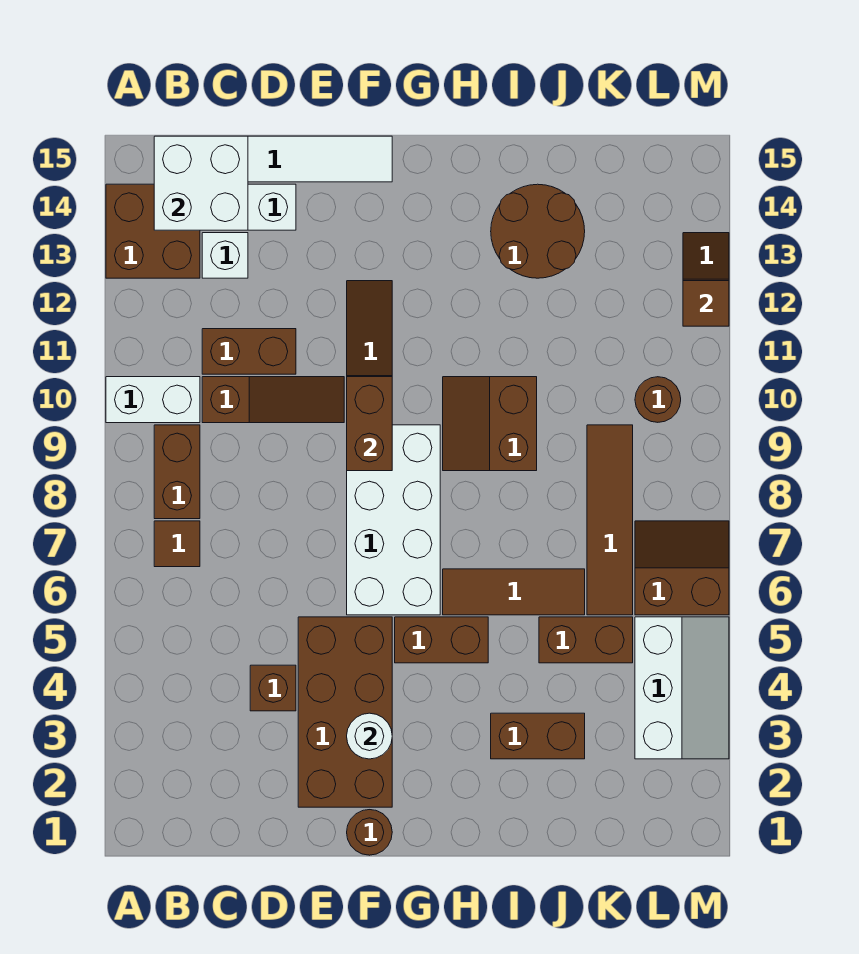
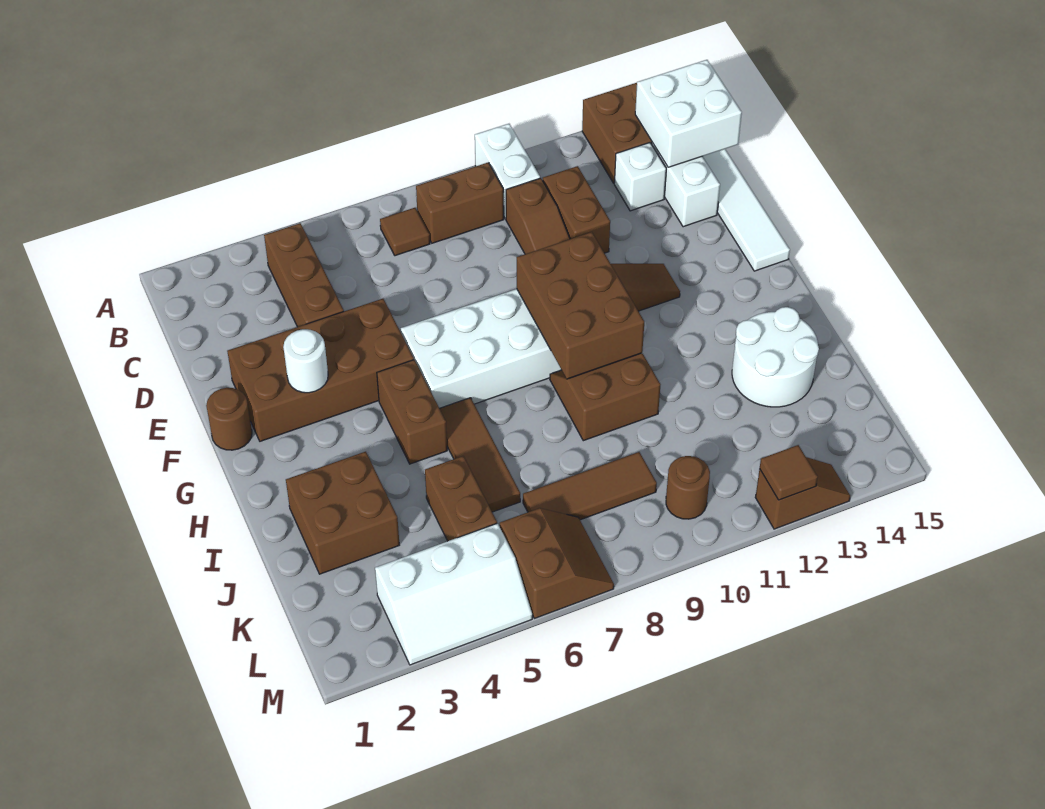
brown brick D4 level 1 -> brown brick B4:D4 level 1
brown brick F9:F10 level 2 -> brown brick F9:H10 level 2
brown brick I3:J3 level 1 -> brown brick I2:J3 level 1
brown round brick I13:J14 level 1 -> white round brick I13:J14 level 1
brown tile K6:K9 level 1 -> brown tile K7:K9 level 1

